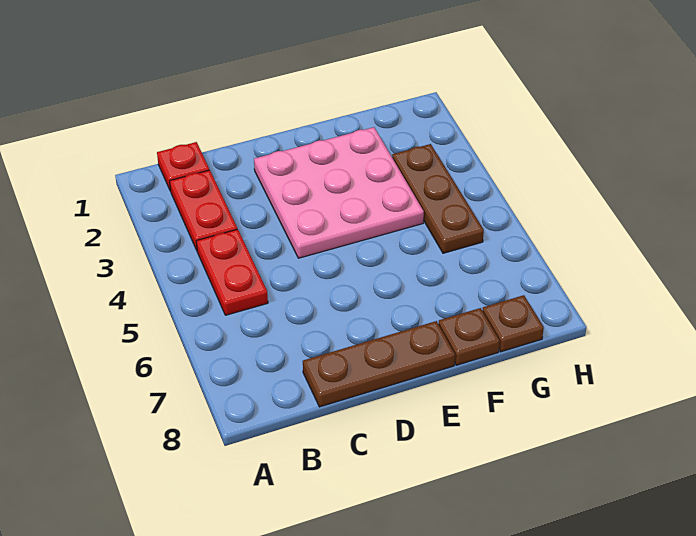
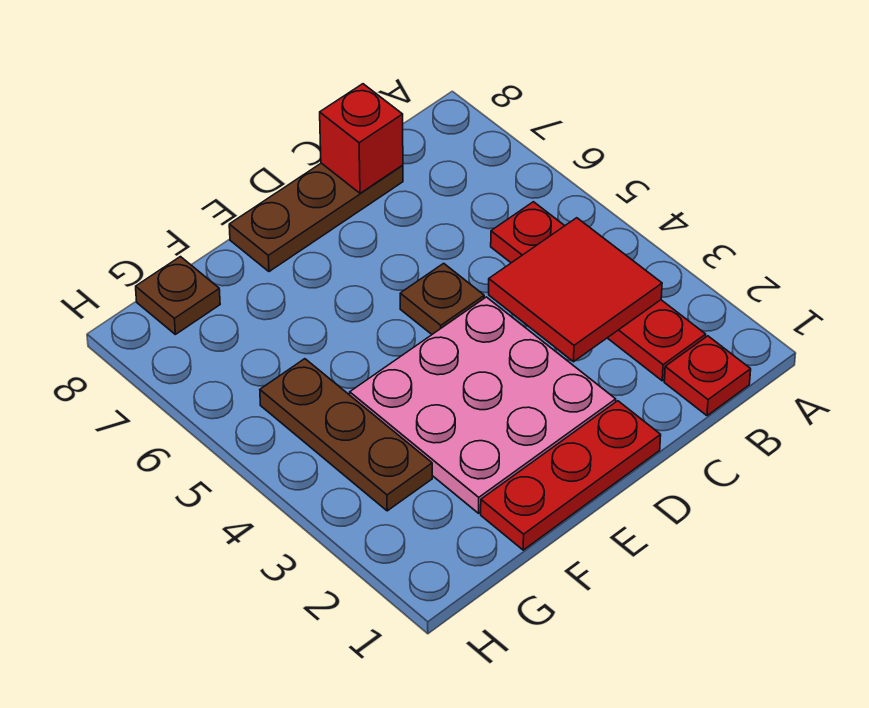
none -> red tile B3:C4 level 2
none -> red brick C8 level 2
none -> red plate D1:F1 level 1
brown plate F8 level 1 -> brown plate D5 level 1

